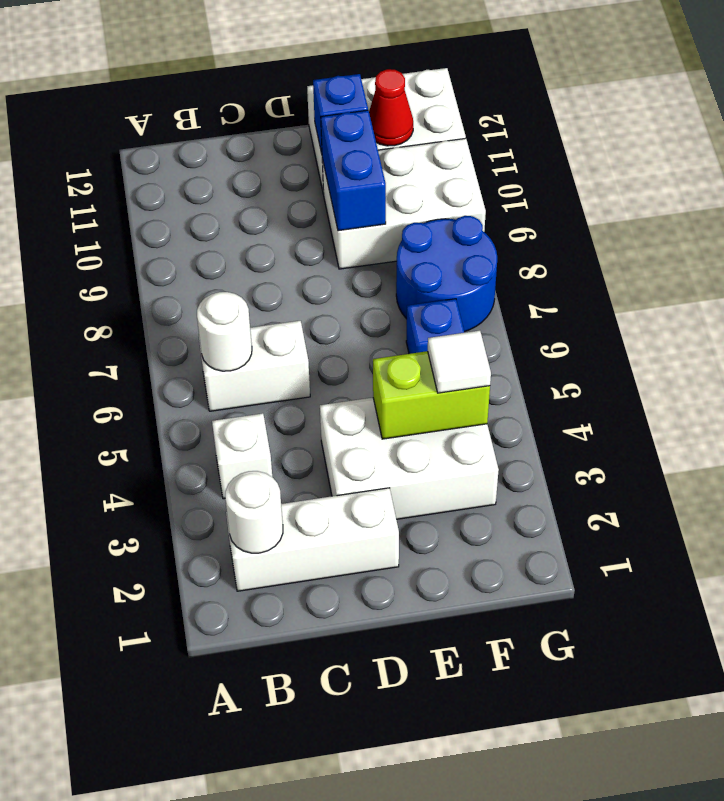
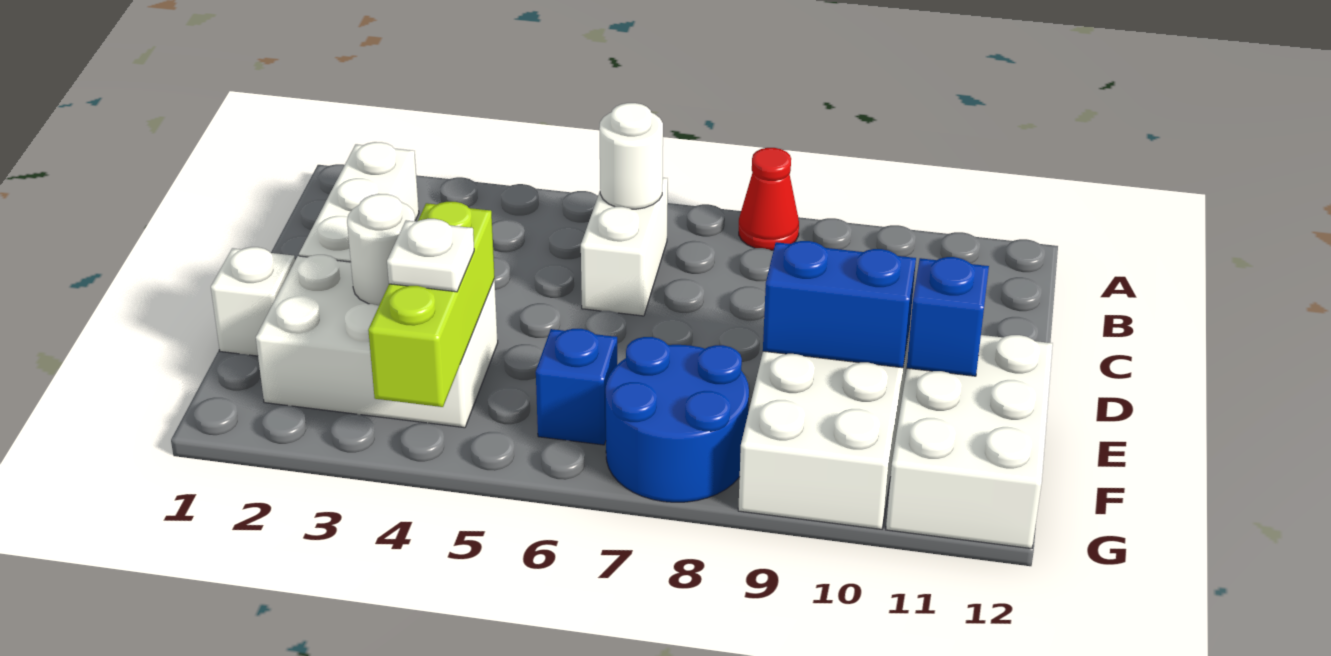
white round brick B2 level 2 -> white round brick E3 level 2
white brick B4 level 1 -> white brick E1 level 1
white brick D3:F4 level 1 -> white brick E2:F4 level 1
lime brick E4:F4 level 2 -> lime brick E4:G4 level 2
white tile F4 level 3 -> white plate F4 level 3
red cone F11 level 2 -> red cone A8 level 1

